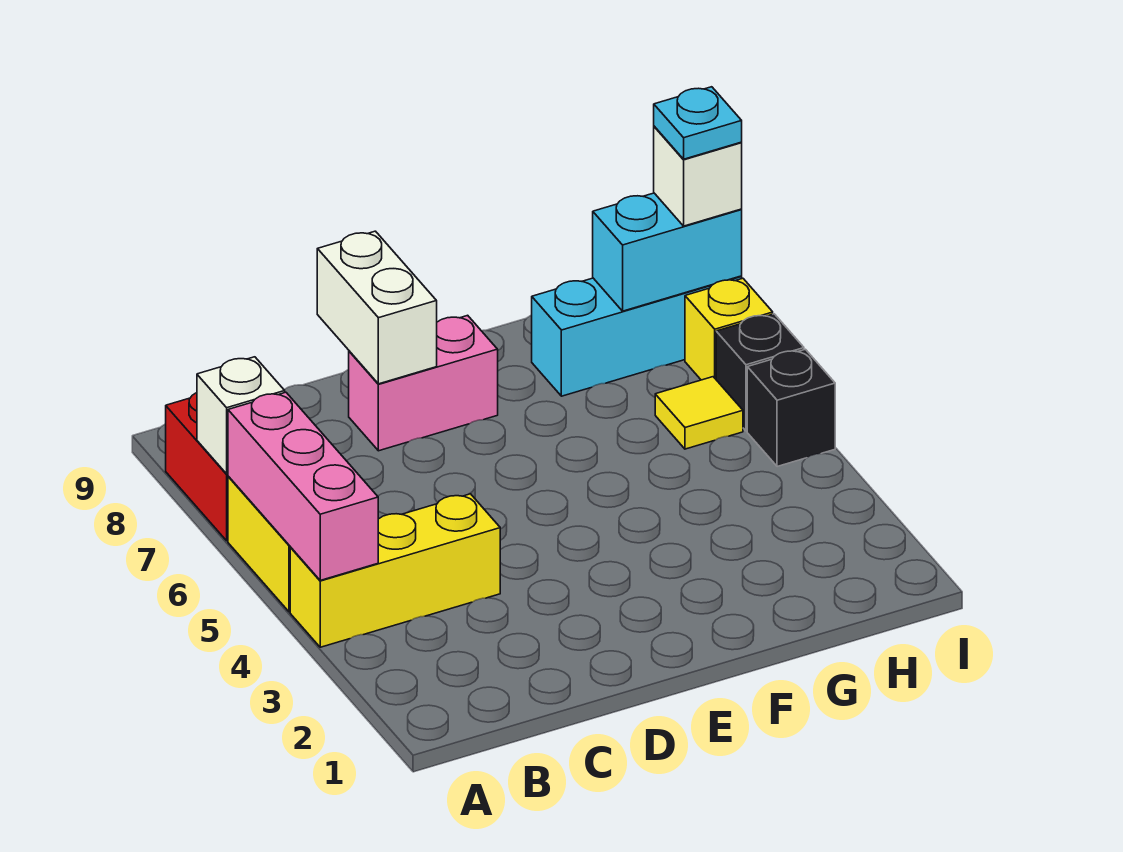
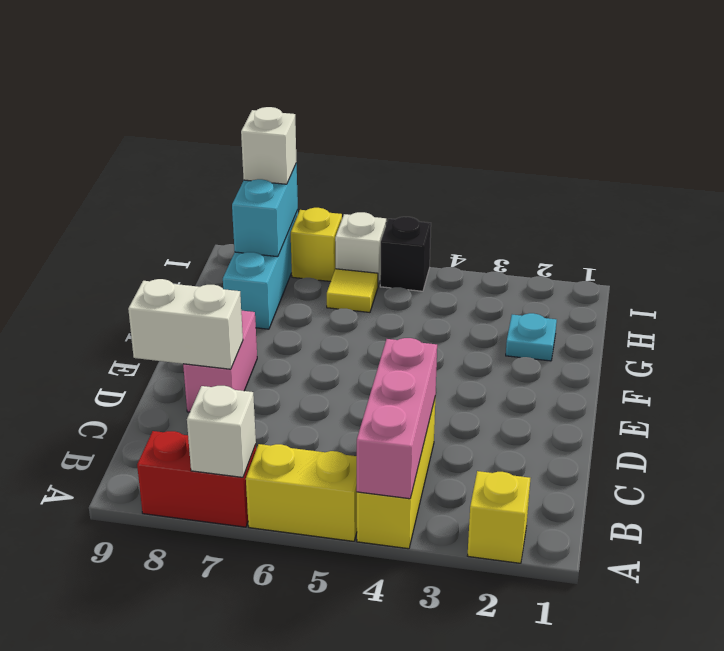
none -> yellow brick A2 level 1
pink brick A4:A6 level 2 -> pink brick A4:C4 level 2
black brick I6 level 1 -> white brick I6 level 1
cyan plate I8 level 4 -> cyan plate G2 level 1

